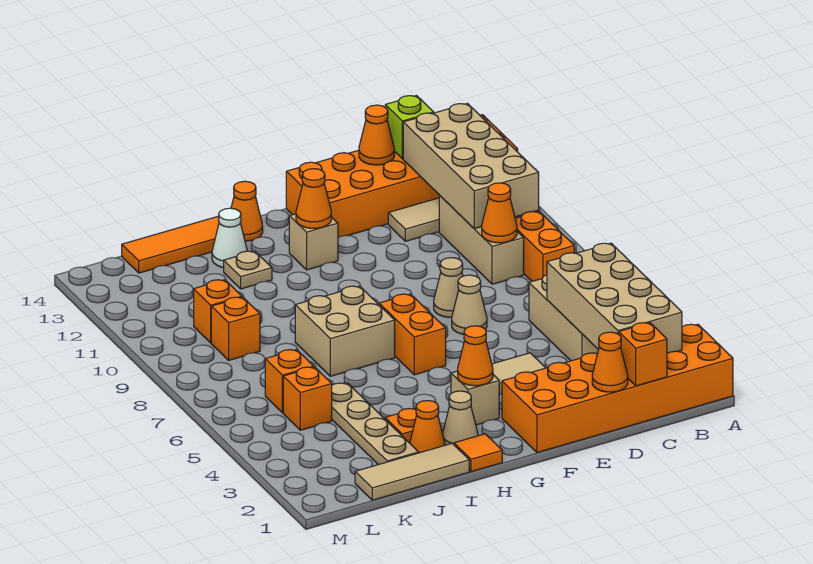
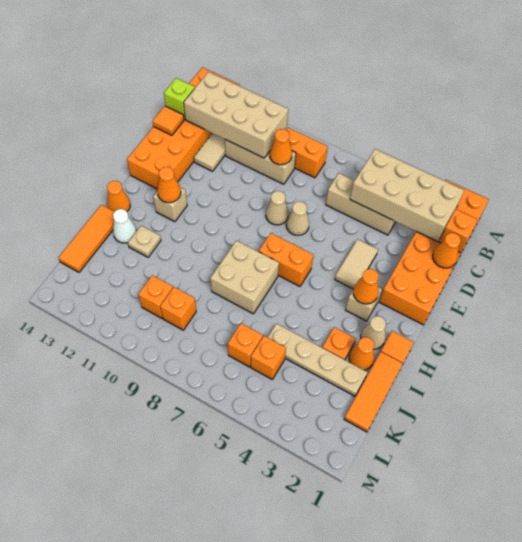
orange cone D14 level 2 -> orange tile D14 level 2
tan tile I1:K1 level 1 -> orange tile I1:K1 level 1

